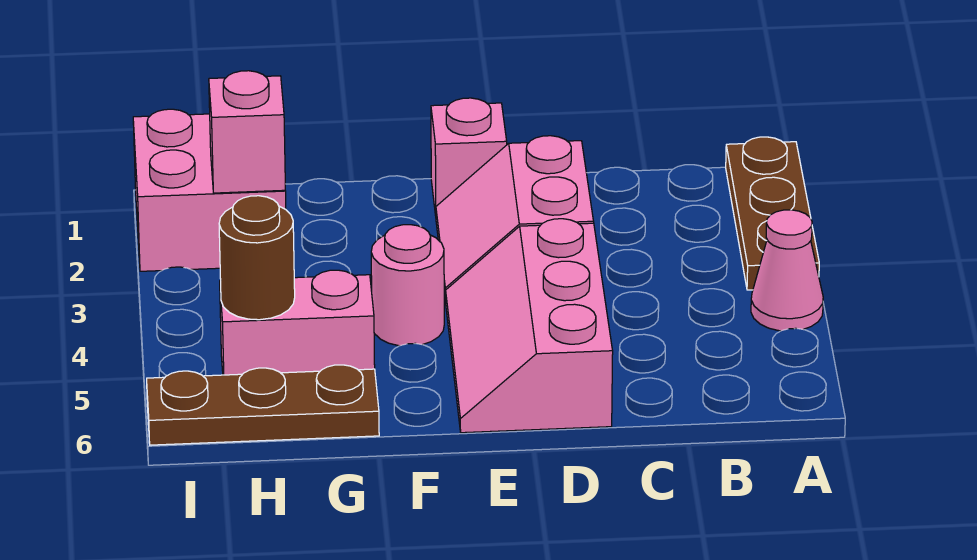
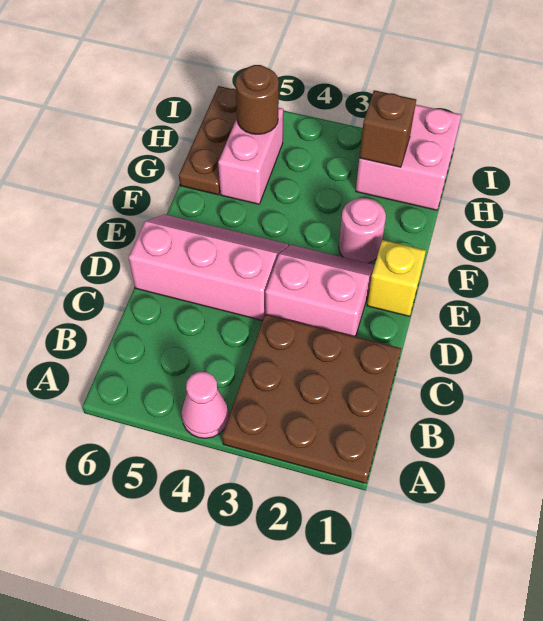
brown plate A1:A3 level 1 -> brown plate A1:C3 level 1
pink brick E1 level 1 -> yellow brick E1 level 1
pink round brick F4 level 1 -> pink round brick F2 level 1
pink brick H2 level 2 -> brown brick H2 level 2

